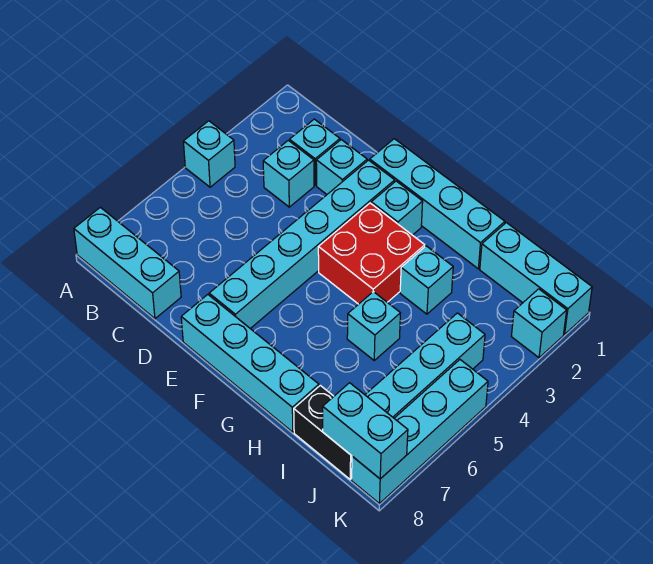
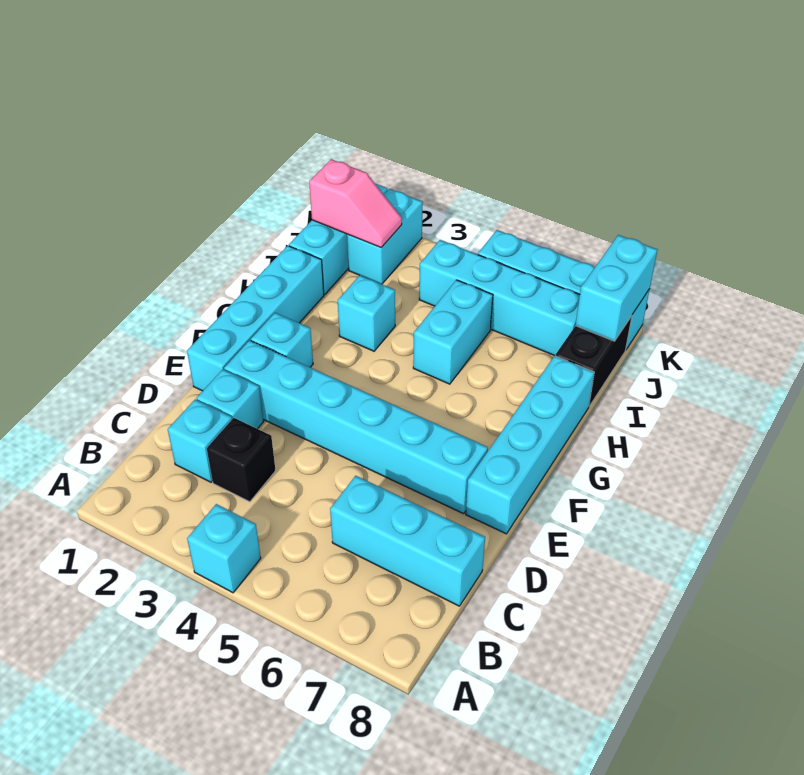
cyan brick A8:C8 level 1 -> cyan brick C6:C8 level 1
cyan brick C3 level 1 -> black brick C3 level 1
red brick F3:G4 level 1 -> none
cyan brick H5 level 1 -> cyan brick H5:I5 level 1
none -> pink slope J1:J2 level 2 top 1
cyan brick K2 level 1 -> cyan brick J2:K2 level 1

